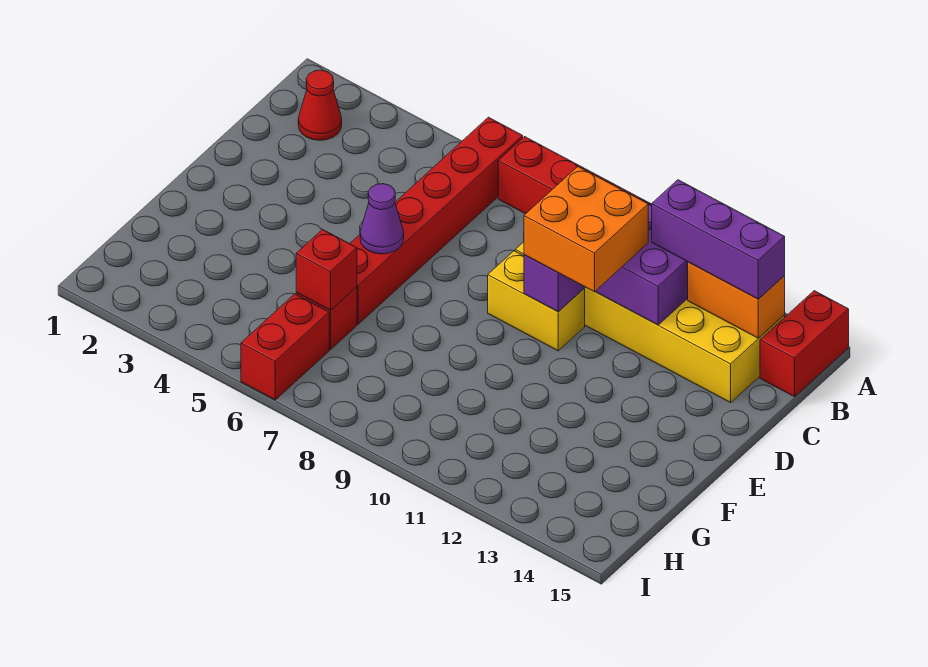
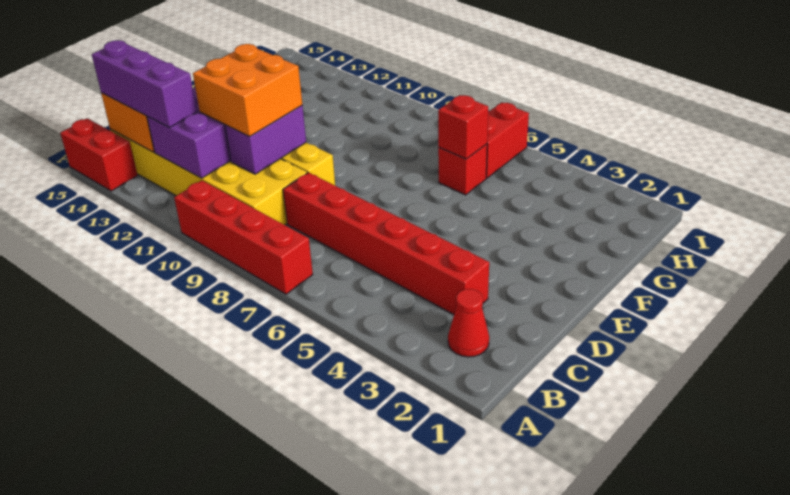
red brick A6:F6 level 1 -> red brick C3:C8 level 1
red brick A15:B15 level 1 -> red brick A14:A15 level 1
purple cone E6 level 2 -> none

